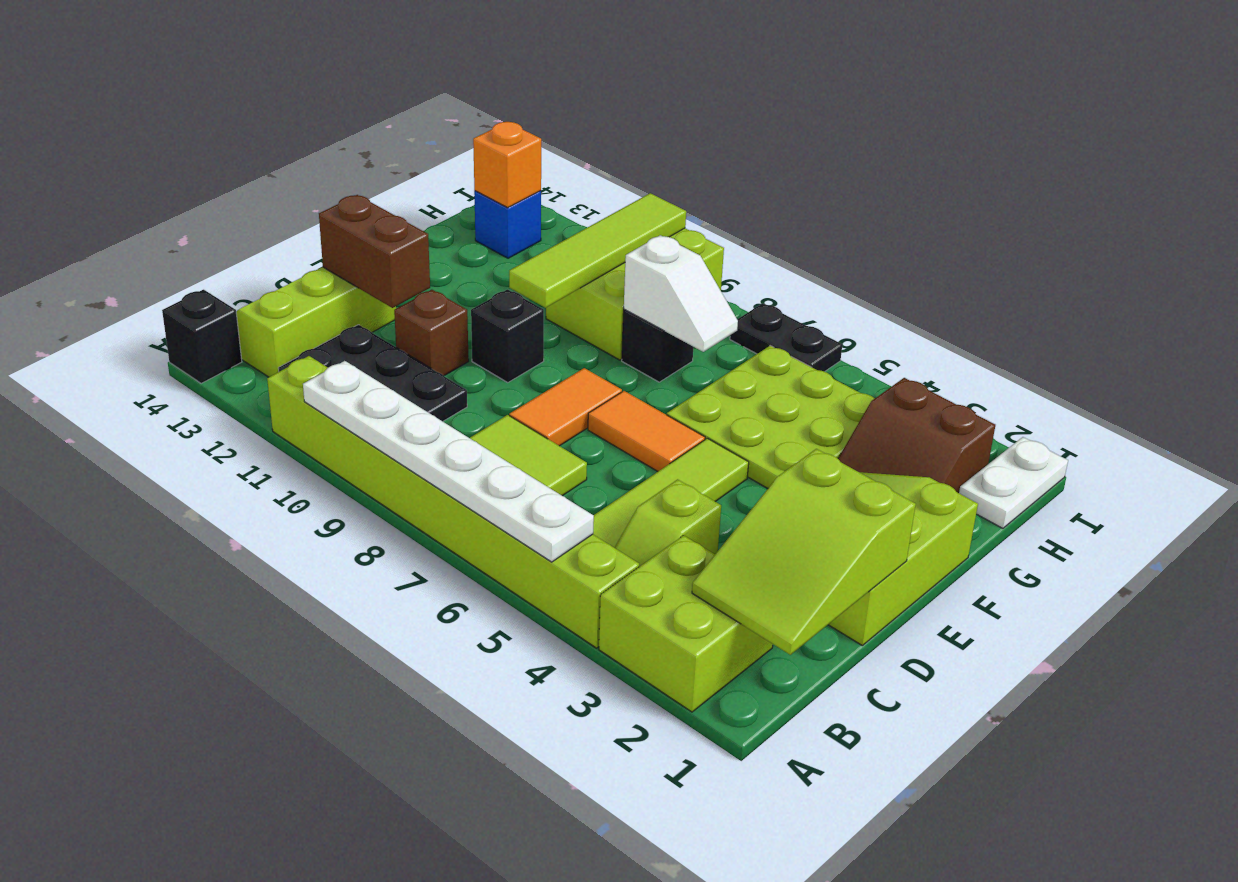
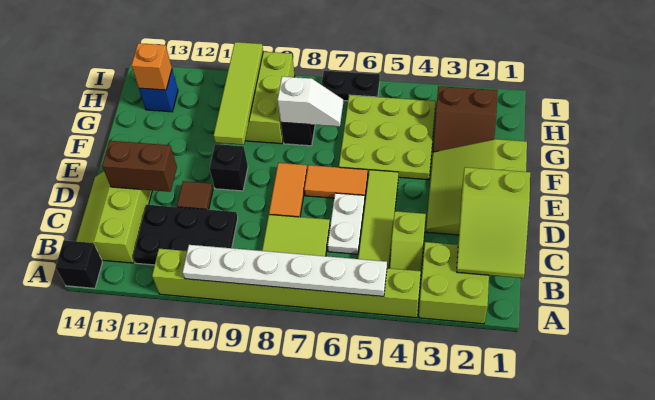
brown brick D11 level 1 -> brown tile D11 level 1
white plate H1:I1 level 1 -> white plate C6:D6 level 1

